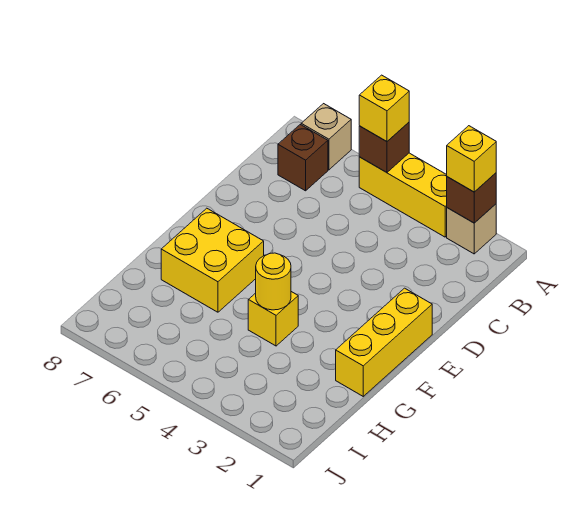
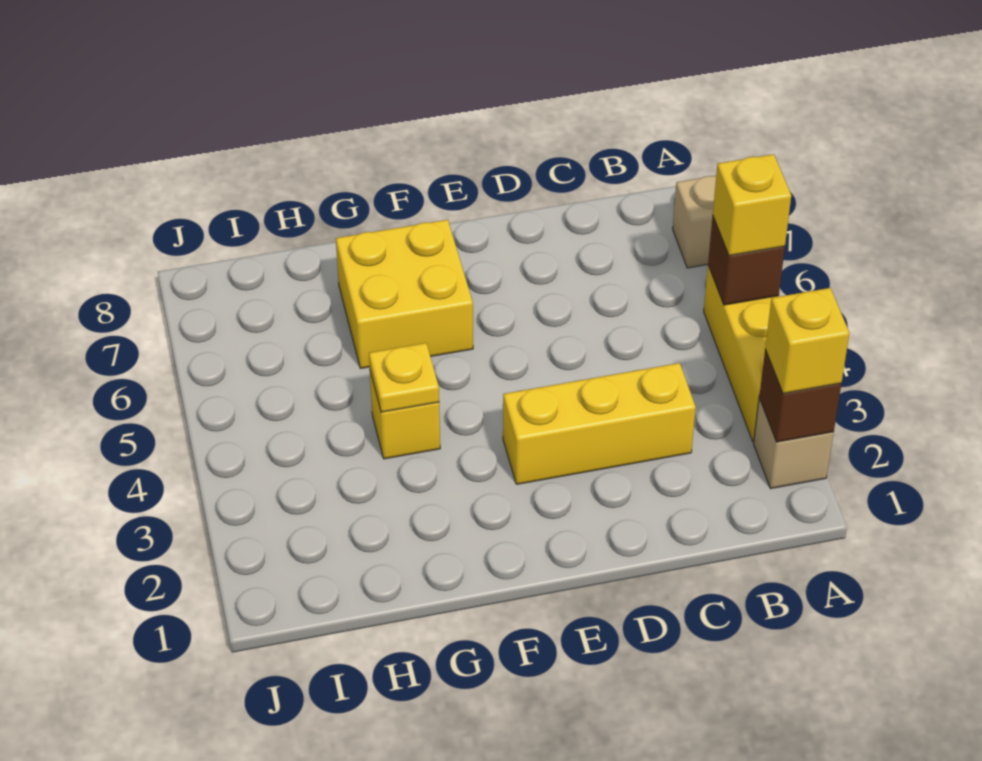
brown brick B7 level 1 -> none
yellow brick E1:G1 level 1 -> yellow brick C3:E3 level 1
yellow round brick G4 level 2 -> yellow plate G4 level 2

